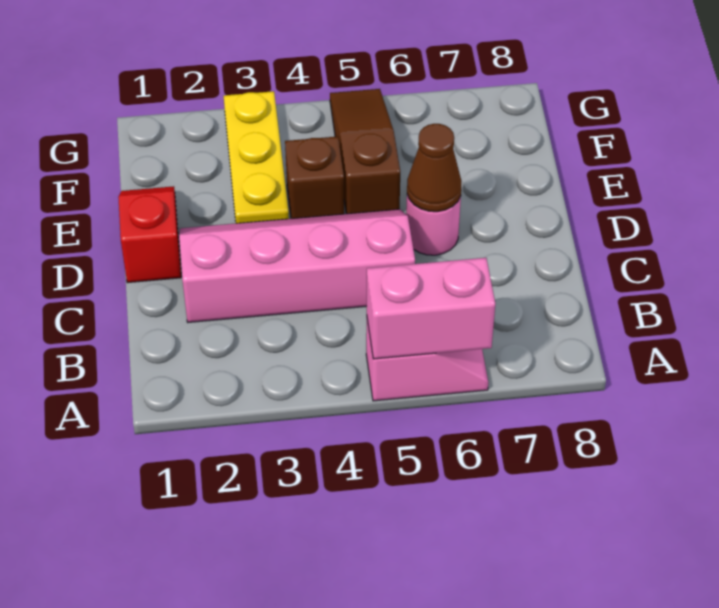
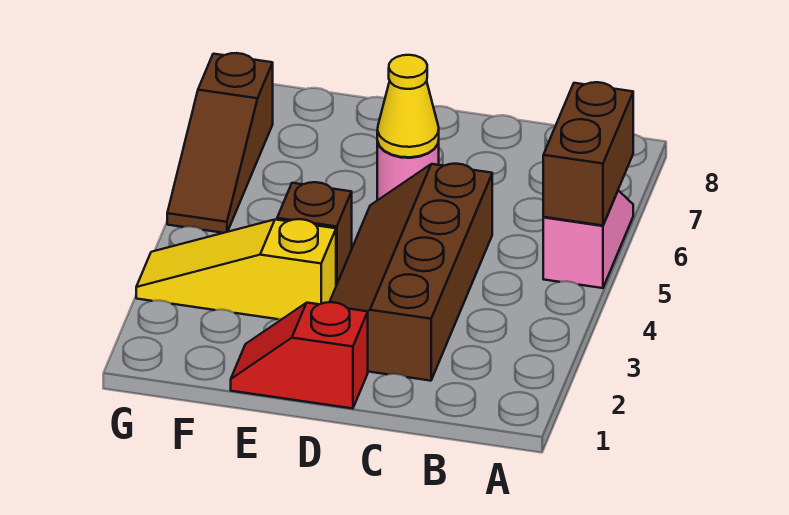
pink brick A5:A6 level 2 -> brown brick A5:A6 level 2
pink slope C2:D5 level 1 top C -> brown slope C2:D5 level 1 top C
brown cone D6 level 2 -> yellow cone D6 level 2
yellow plate E3:G3 level 1 -> yellow slope E3:G3 level 1 top E
brown slope E5:G5 level 1 top E -> brown slope G5:G7 level 1 top 7

